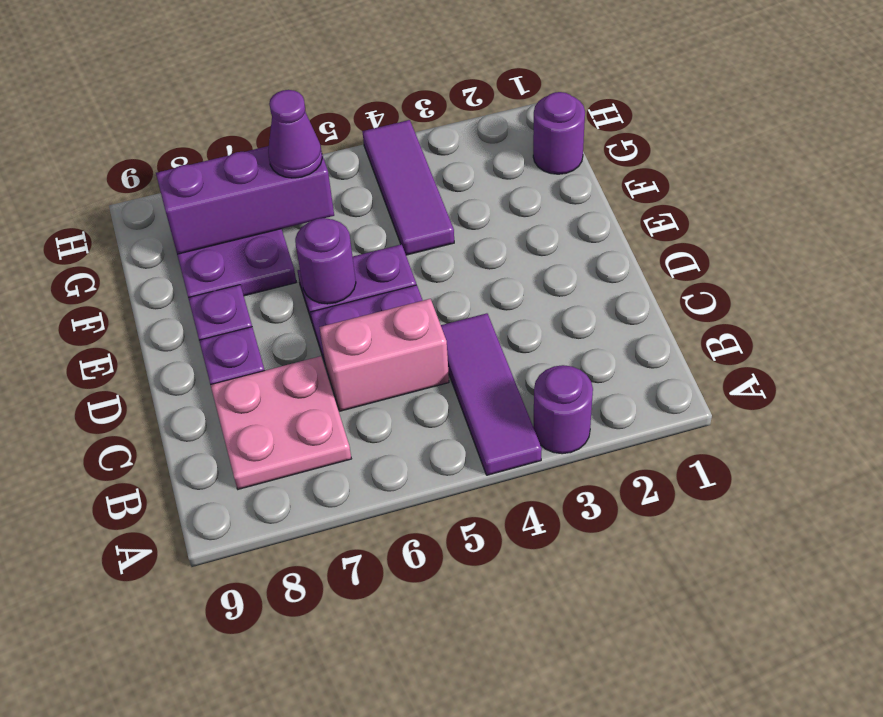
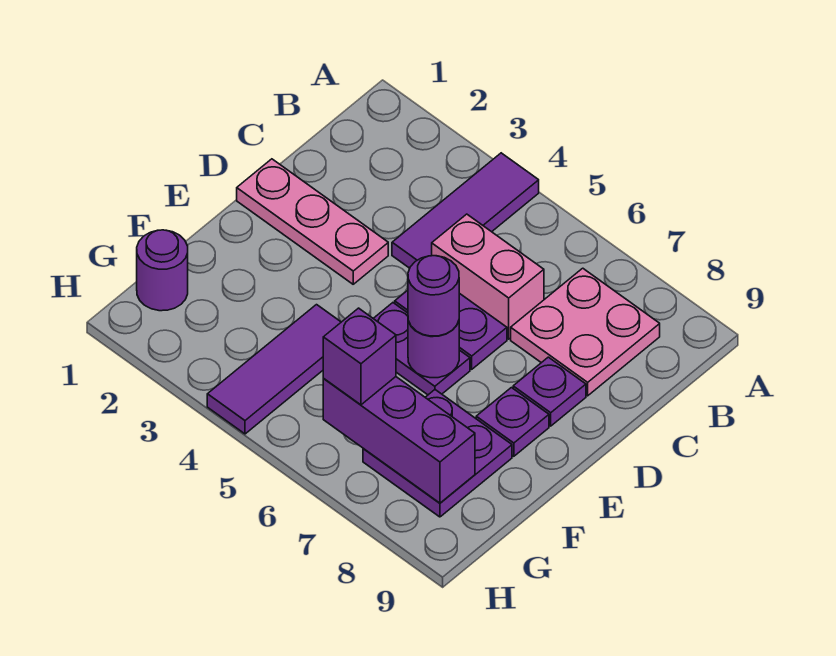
purple round brick A3 level 1 -> purple round brick E6 level 3
none -> pink plate D1:D3 level 1
purple cone G6 level 3 -> purple brick G6 level 3

